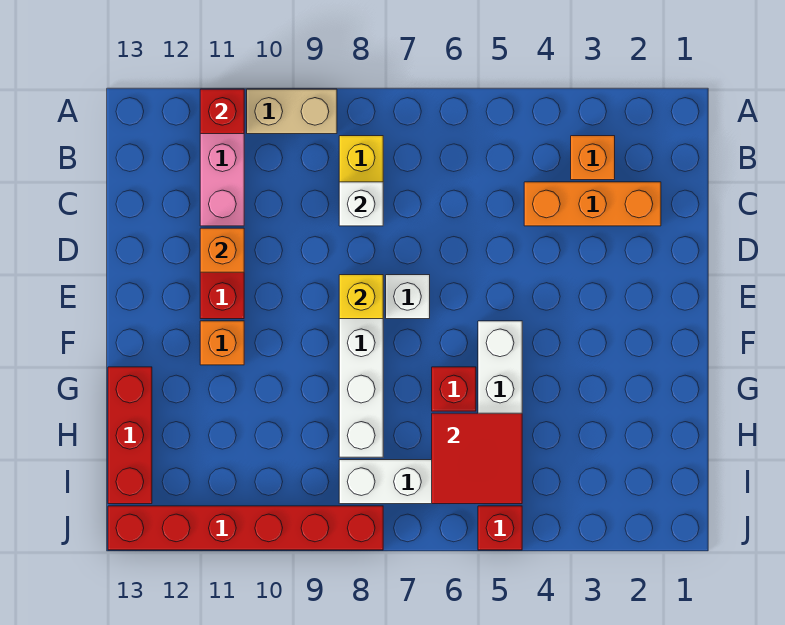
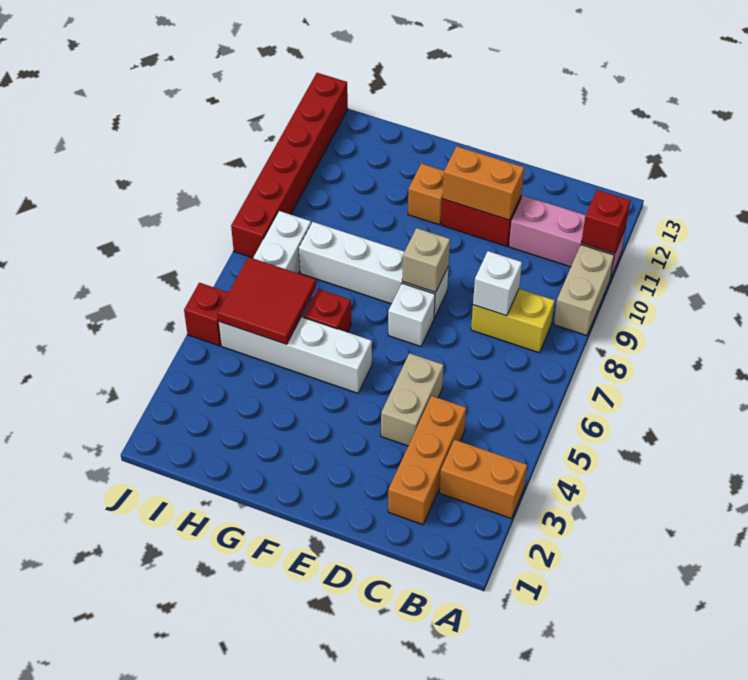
orange brick B3 level 1 -> orange brick A3:B3 level 1
none -> tan brick D4:D5 level 1
orange brick D11 level 2 -> orange brick D11:E11 level 2
yellow brick E8 level 2 -> tan brick E8 level 2
red brick G13:I13 level 1 -> none

